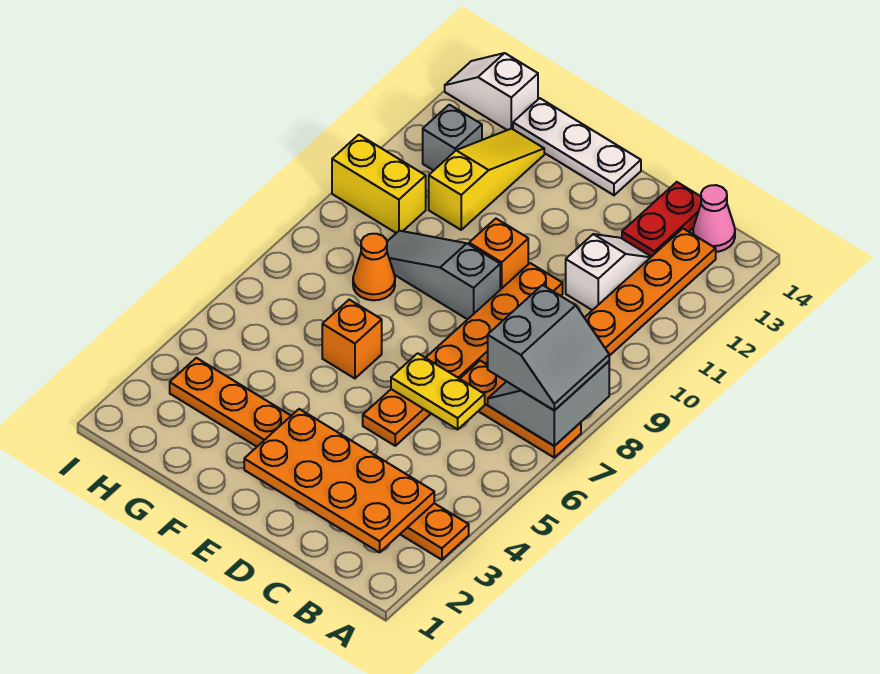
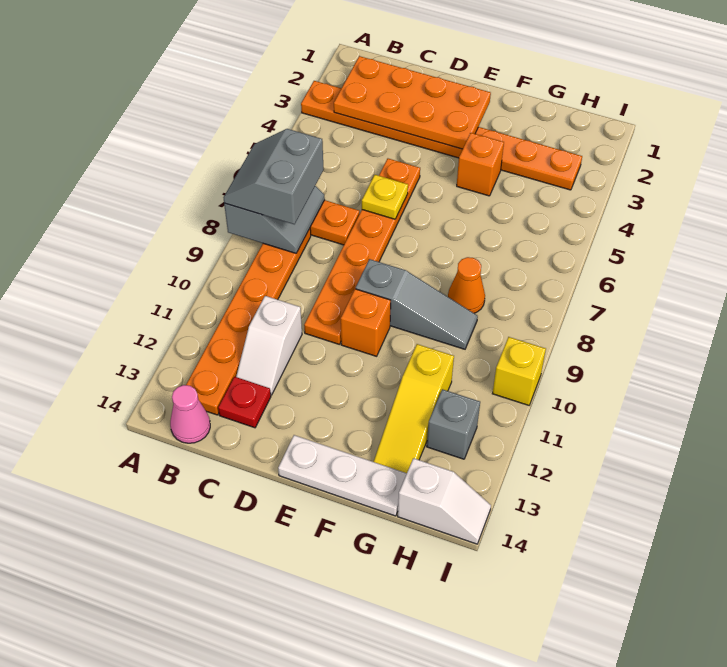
yellow plate C6:D6 level 2 -> yellow plate D6 level 2
red plate C13:C14 level 1 -> red plate C13 level 1
orange brick F6 level 1 -> orange brick F4 level 1
yellow brick H10:I10 level 1 -> yellow brick I10 level 1

